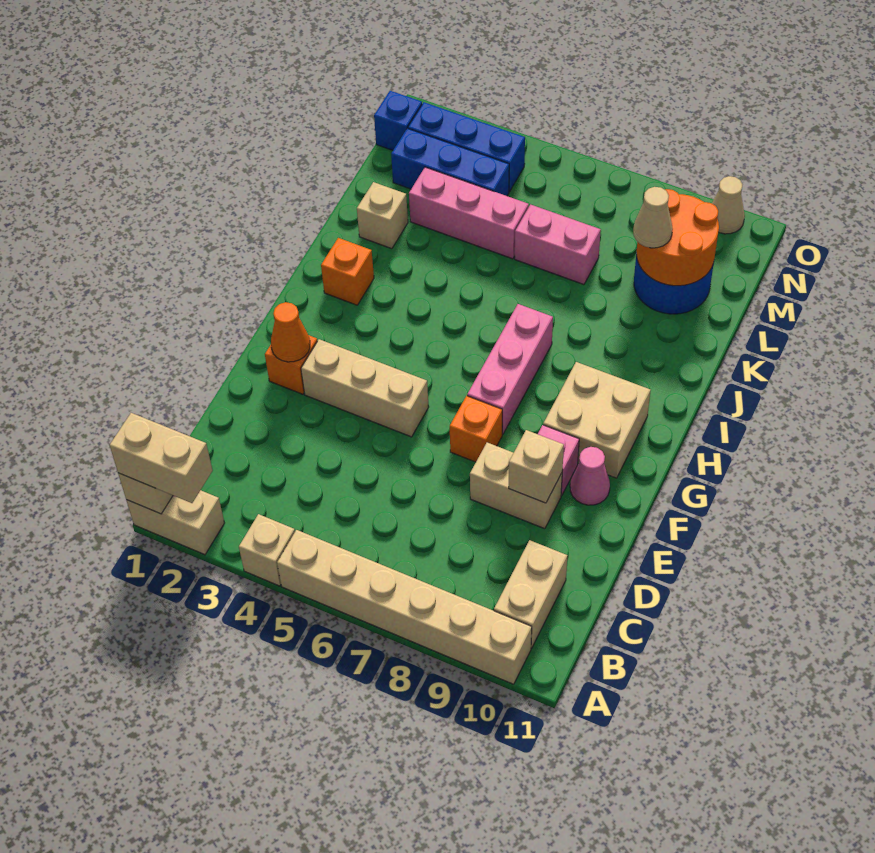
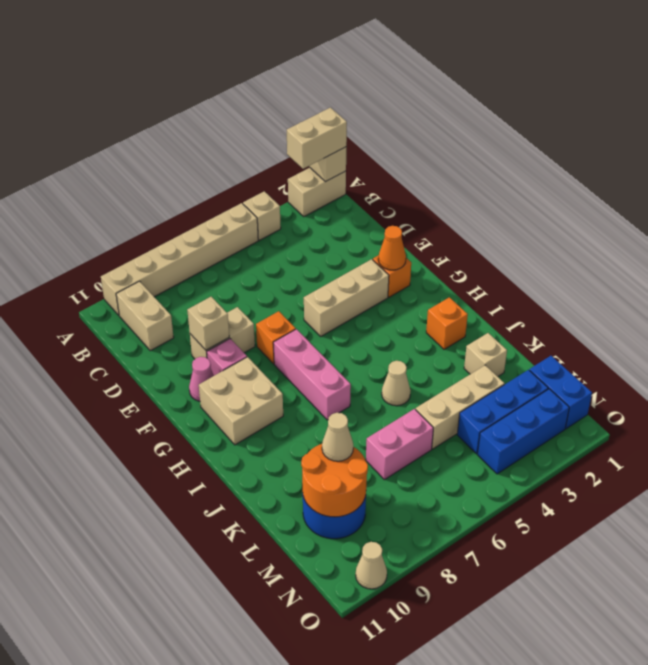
none -> tan cone J5 level 1
pink brick L3:L5 level 1 -> tan brick L3:L5 level 1
blue brick N1 level 1 -> blue brick M1:N1 level 1

